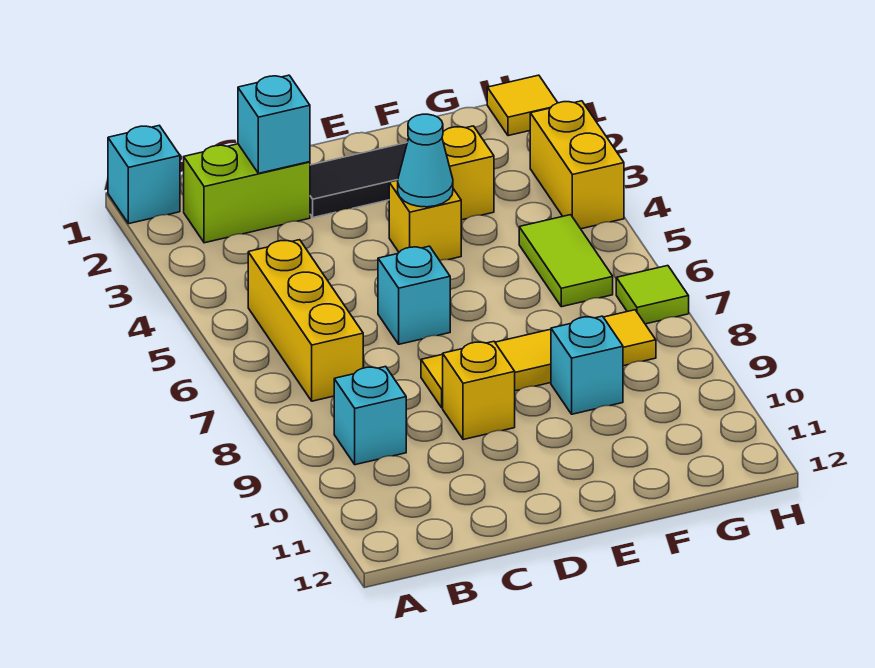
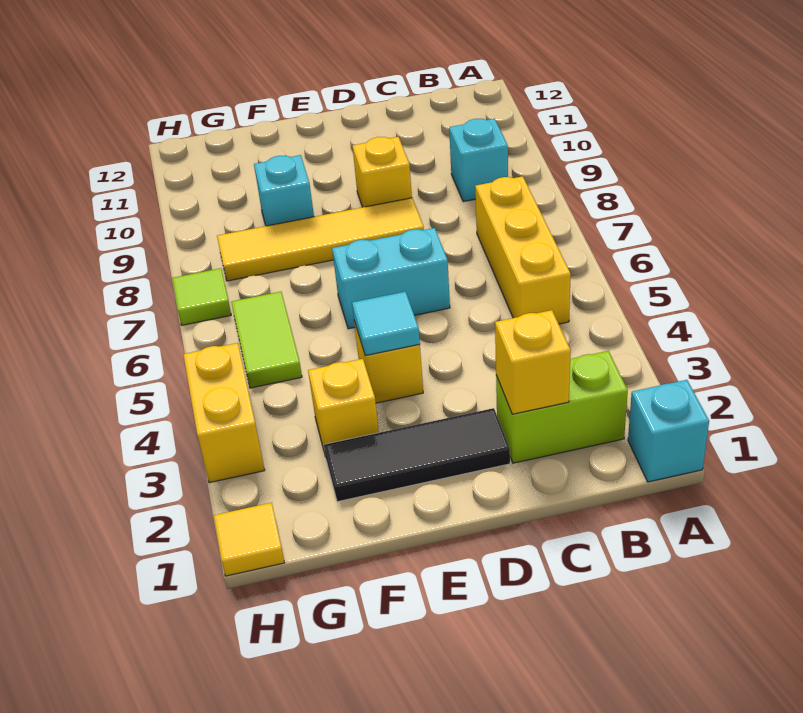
cyan brick C2 level 2 -> yellow brick C2 level 2
cyan brick D6 level 1 -> cyan brick D6:E6 level 1
cyan cone E4 level 2 -> cyan tile E4 level 2

